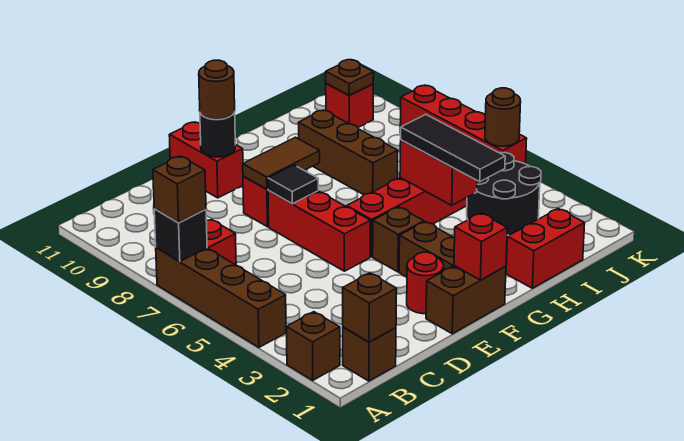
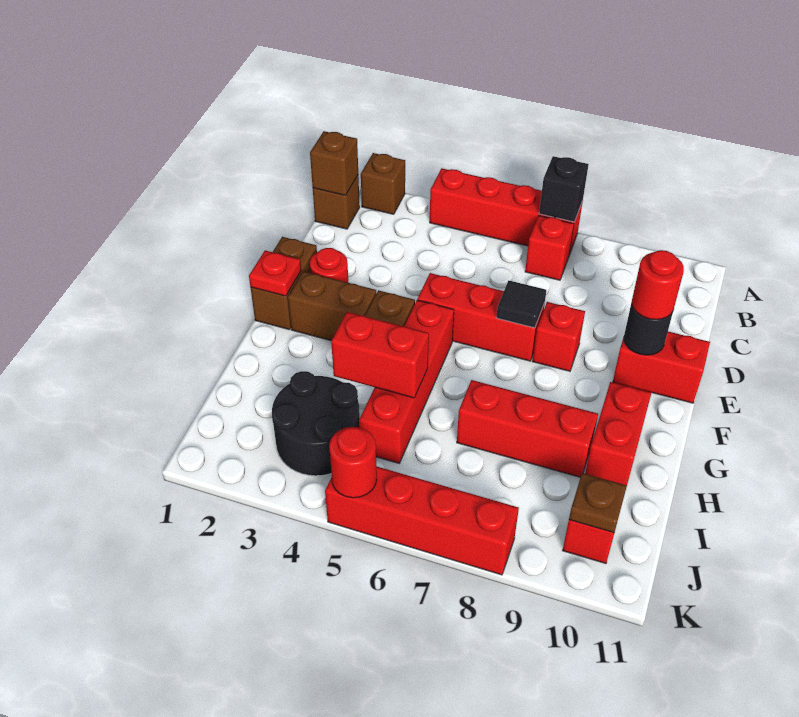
brown brick A4:A7 level 1 -> red brick A4:A7 level 1
brown brick A7 level 3 -> none
brown tile E8:F8 level 2 -> none
brown round brick E10 level 3 -> red round brick E10 level 3
red brick F1 level 2 -> red plate F1 level 2
red brick H1:I1 level 1 -> red brick G10:H10 level 1
black tile H3:H5 level 3 -> none
brown brick H7:H9 level 1 -> red brick H7:H9 level 1
brown round brick K5 level 2 -> red round brick K5 level 2

